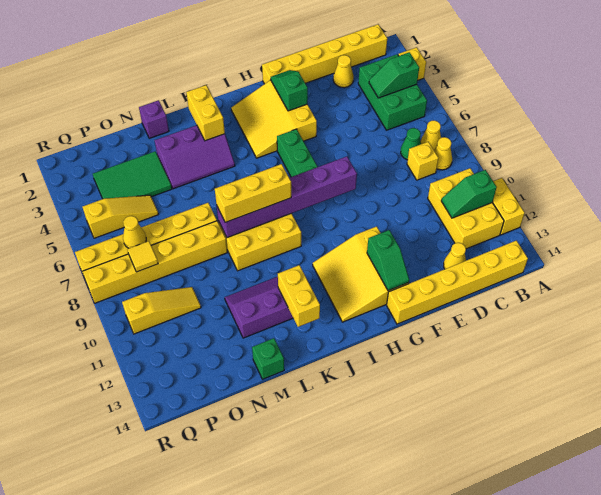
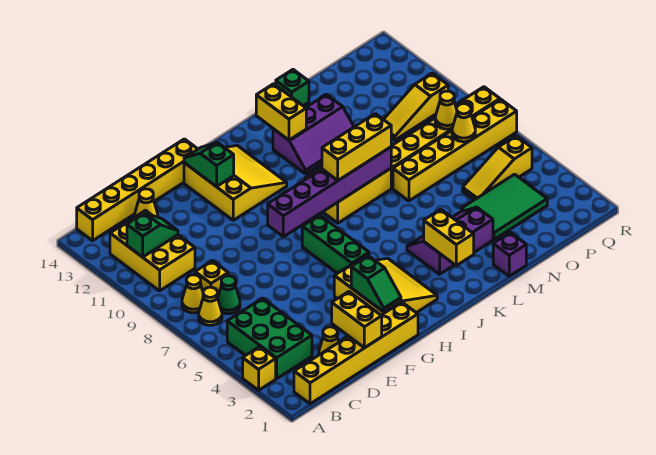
yellow brick A11:A12 level 1 -> yellow brick E1:E2 level 2
green slope B4:C4 level 2 top B -> none
yellow tile P8 level 2 -> yellow cone P8 level 2

